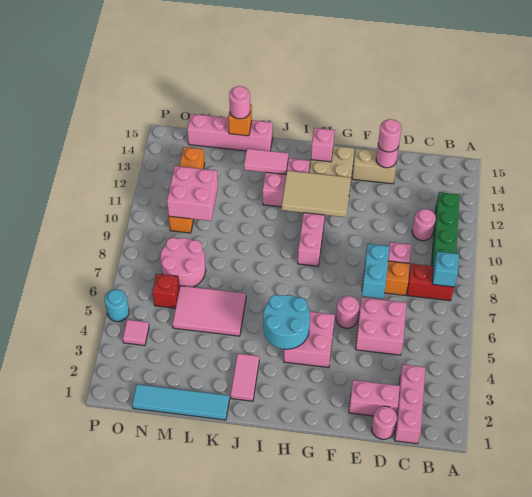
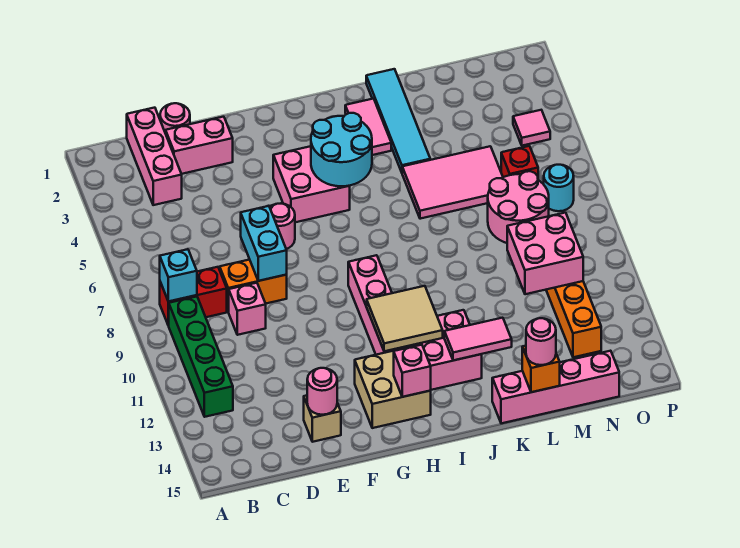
pink round brick C11 level 1 -> none
pink brick D5:E6 level 1 -> none
tan brick E14:F14 level 1 -> tan brick E14 level 1
pink round brick E14 level 3 -> none
tan tile G11:I12 level 2 -> tan tile H11:I12 level 2
cyan tile K1:N1 level 1 -> cyan tile K1:K4 level 1
cyan round brick P5 level 1 -> cyan round brick O7 level 1

